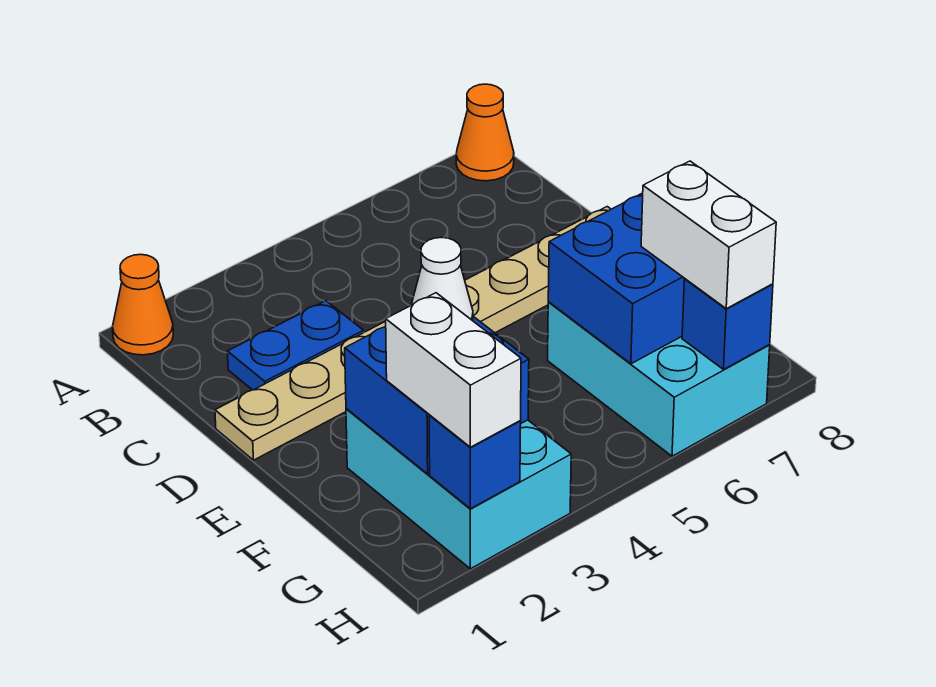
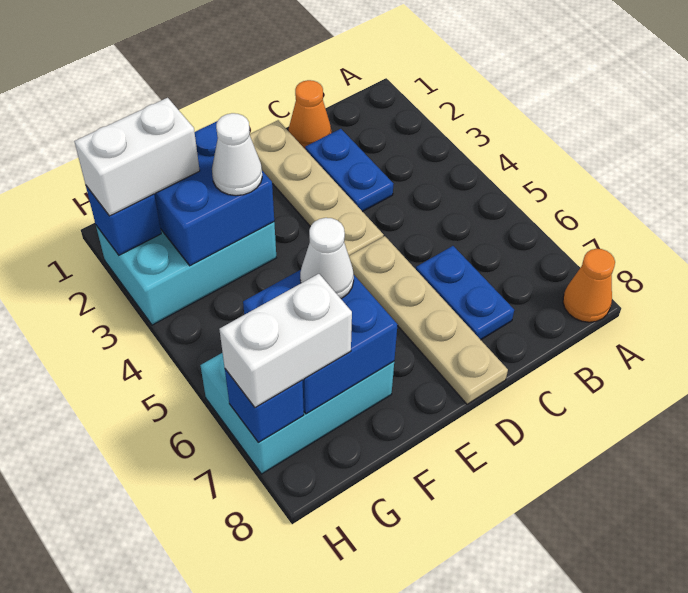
orange cone A1 level 1 -> orange cone C1 level 1
none -> blue plate C6:C7 level 1
none -> white cone F6 level 3

